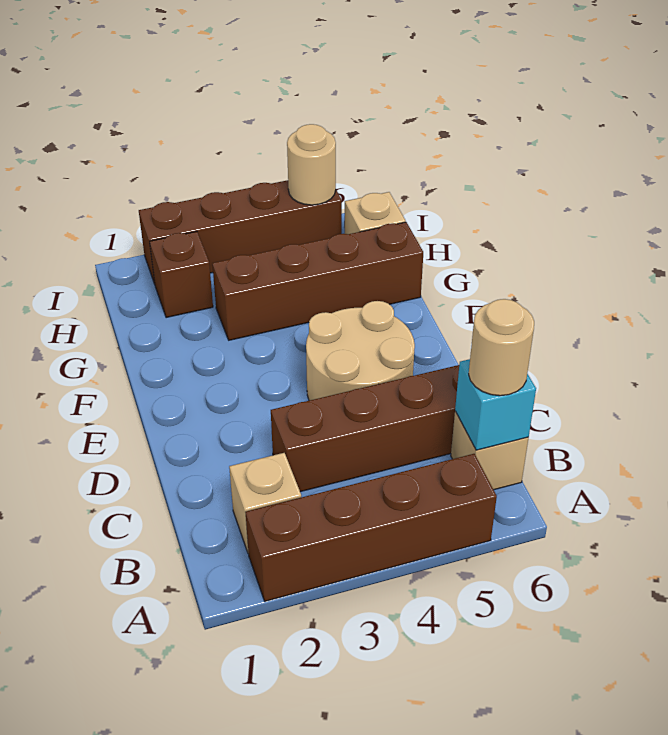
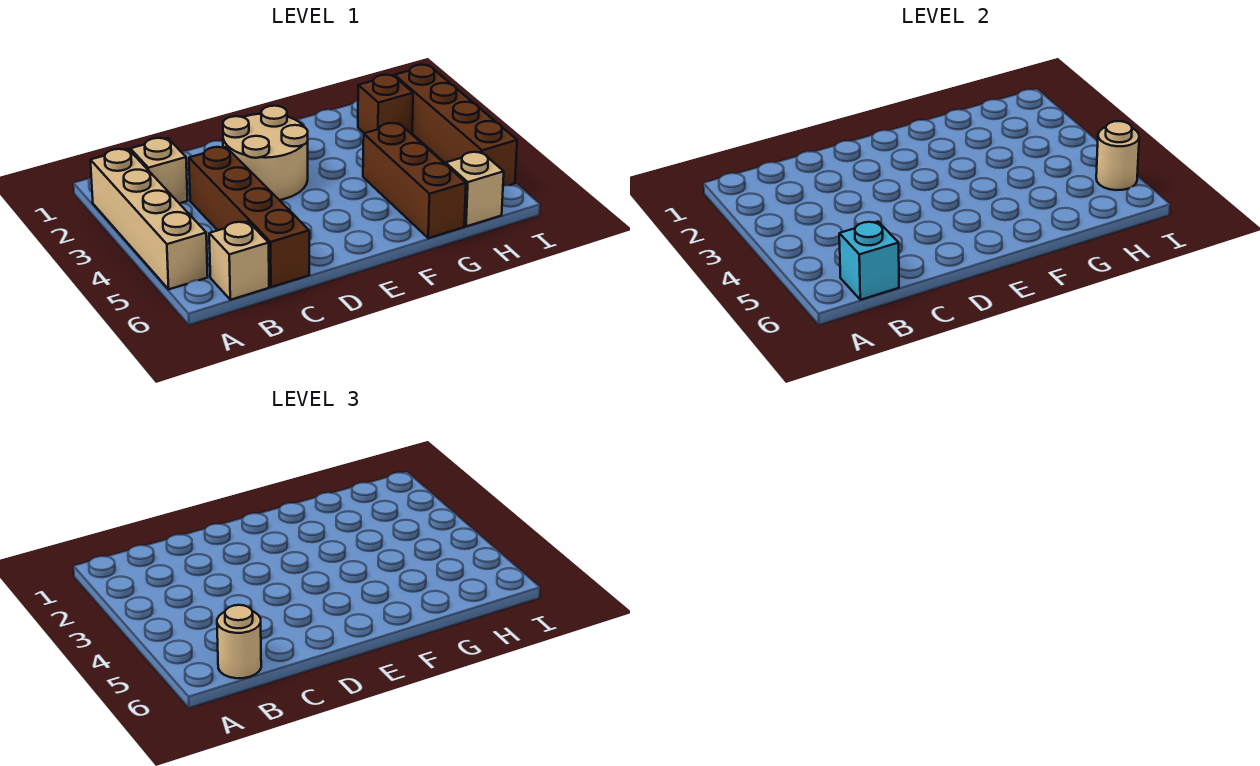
brown brick A2:A5 level 1 -> tan brick A2:A5 level 1
tan round brick D4:E5 level 1 -> tan round brick D2:E3 level 1
brown brick G3:G6 level 1 -> brown brick G4:G6 level 1

